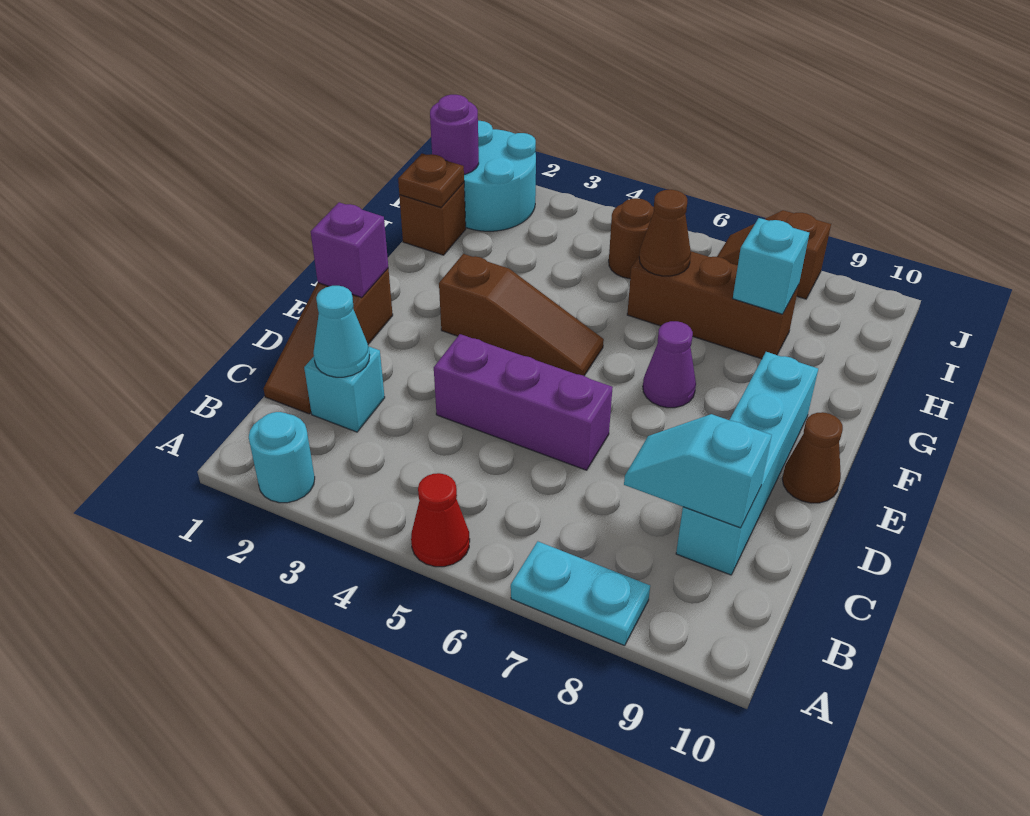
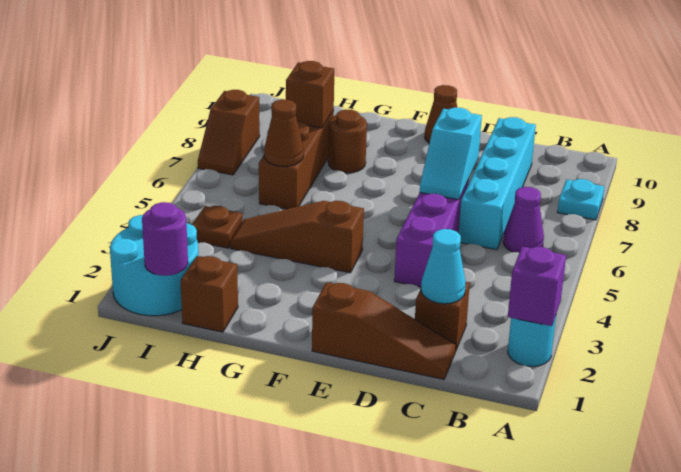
red cone A5 level 1 -> none
cyan plate A7:A8 level 1 -> cyan plate A8 level 1
cyan brick C2 level 1 -> brown brick C2 level 1
cyan slope C8:C9 level 2 top 9 -> cyan slope D6:D7 level 2 top 7
cyan brick C9:F9 level 1 -> cyan brick C6:C9 level 1
purple brick E1 level 2 -> purple brick A2 level 2
brown slope F3:F5 level 1 top 3 -> brown slope F4:H4 level 1 top F
purple cone F7 level 1 -> purple cone B6 level 1
brown plate H1 level 2 -> brown plate I4 level 1
cyan brick H8 level 2 -> brown brick H8 level 2
brown round brick I5 level 1 -> brown round brick G8 level 1

